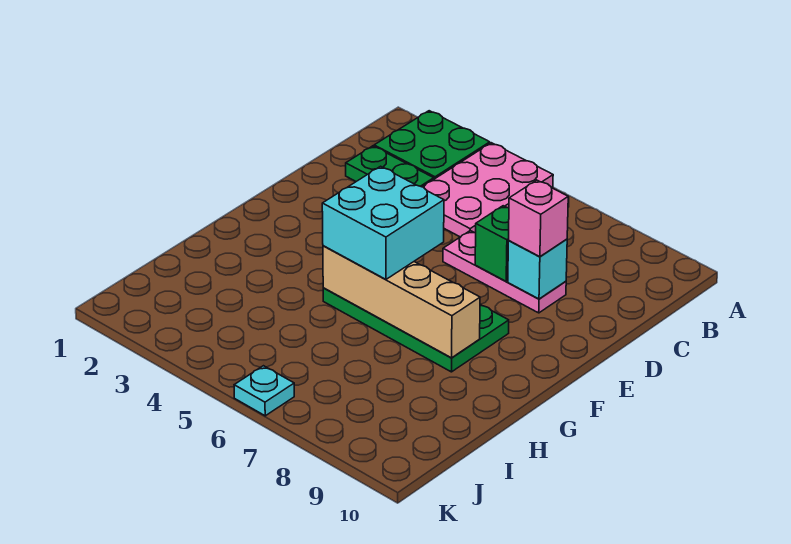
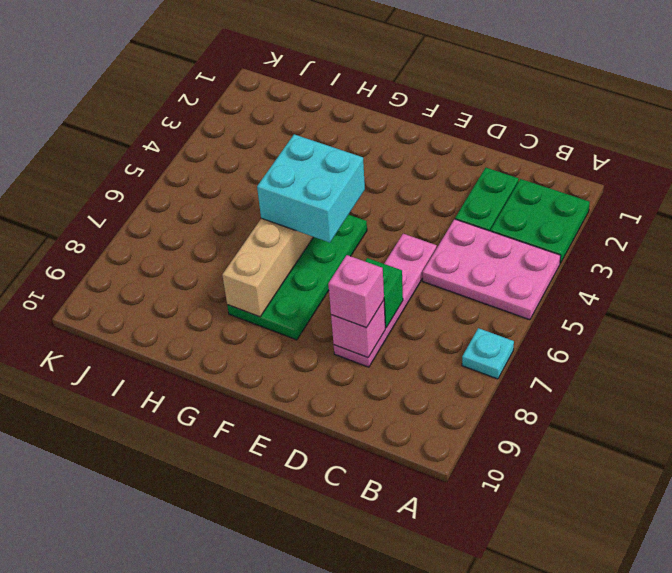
pink plate D6:D8 level 1 -> pink plate D5:D8 level 1
cyan brick D8 level 2 -> pink brick D8 level 2
cyan plate K6 level 1 -> cyan plate A7 level 1

